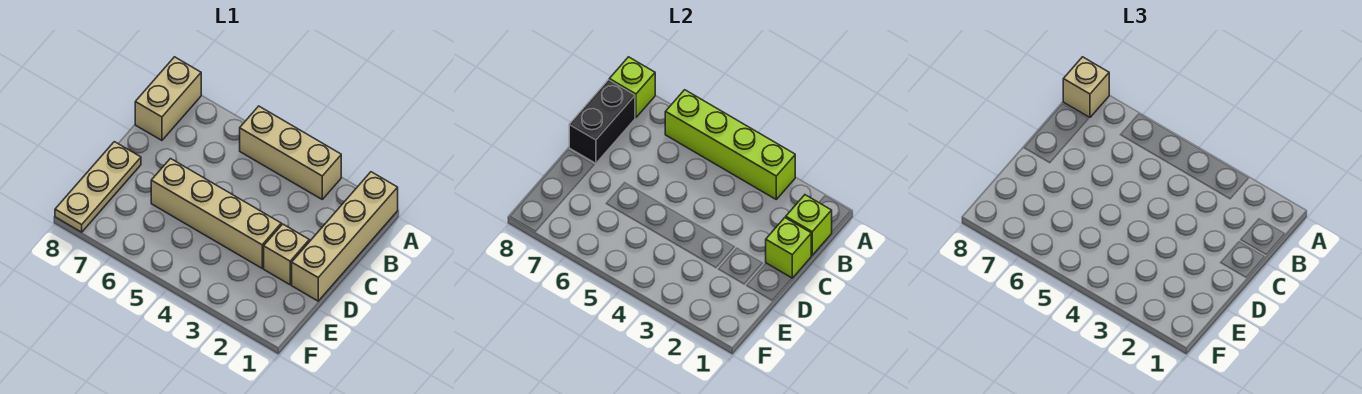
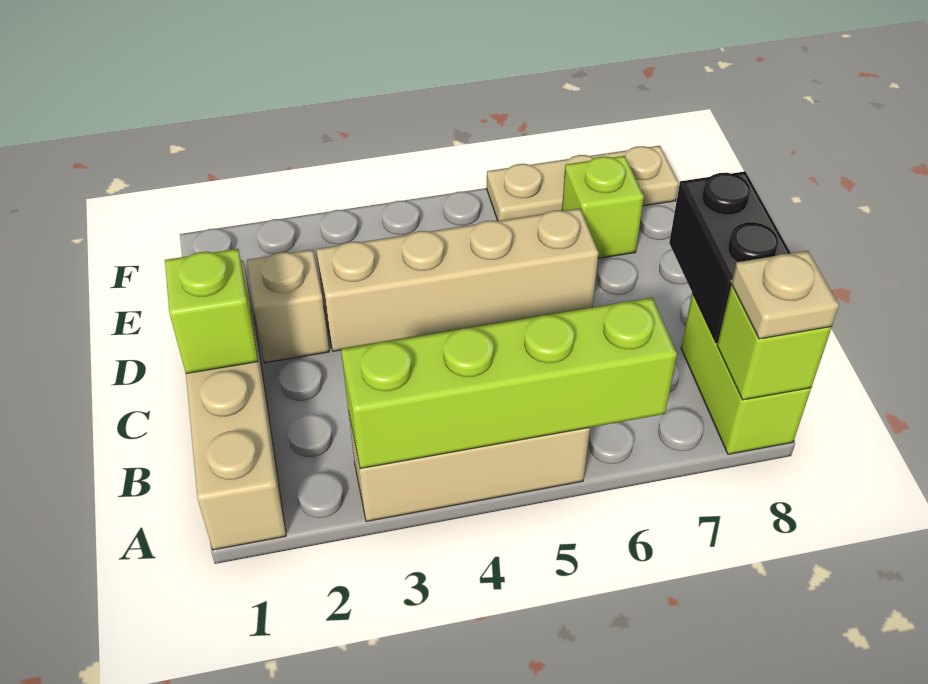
tan brick A8:B8 level 1 -> lime brick A8:B8 level 1
tan brick A8 level 3 -> tan plate A8 level 3
lime brick B1 level 2 -> lime brick E7 level 1
tan plate D8:F8 level 1 -> tan plate F6:F8 level 1

